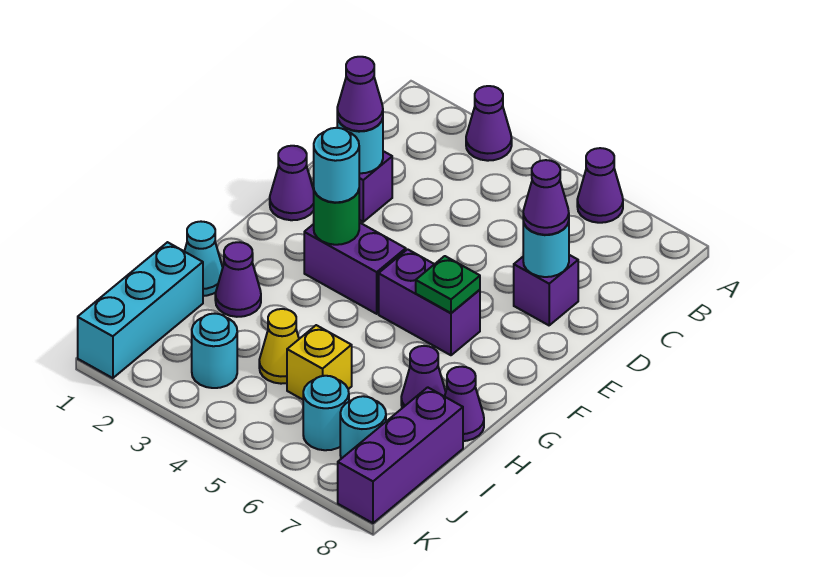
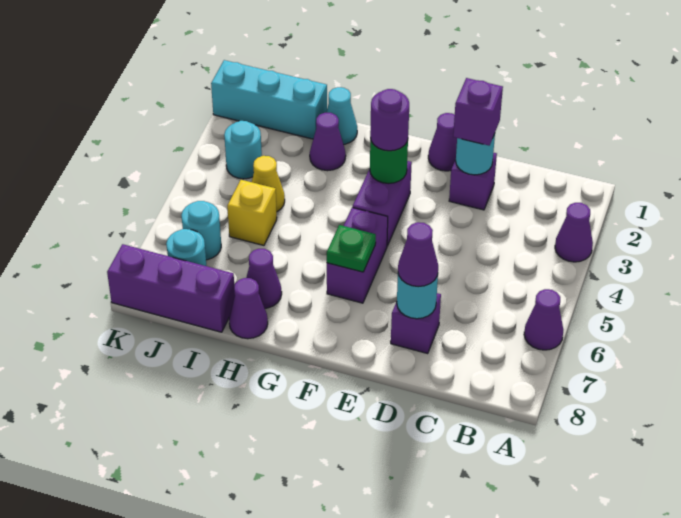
purple cone D2 level 3 -> purple brick D2 level 3
cyan round brick F3 level 3 -> purple round brick F3 level 3

